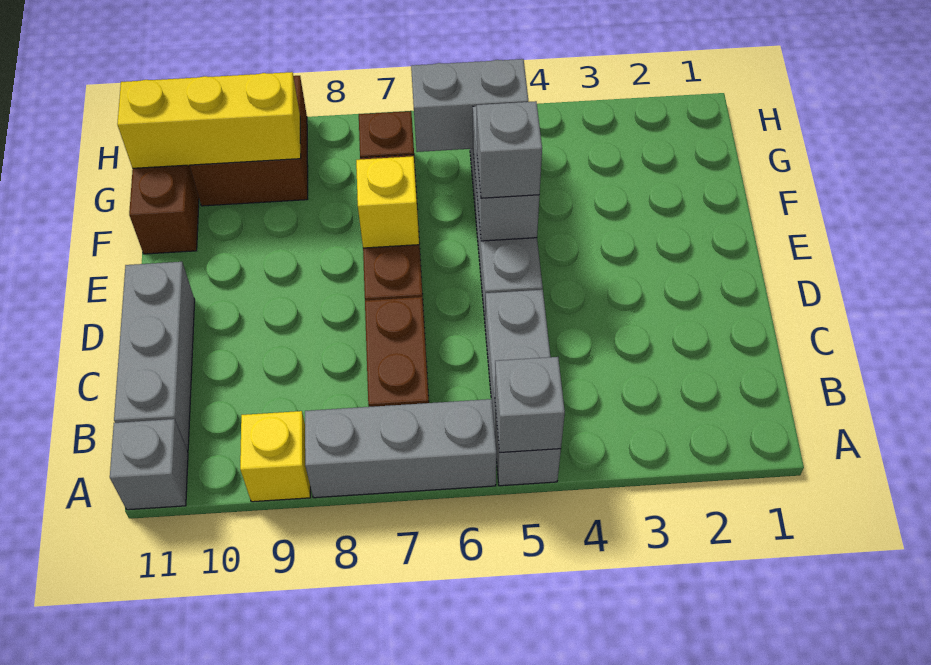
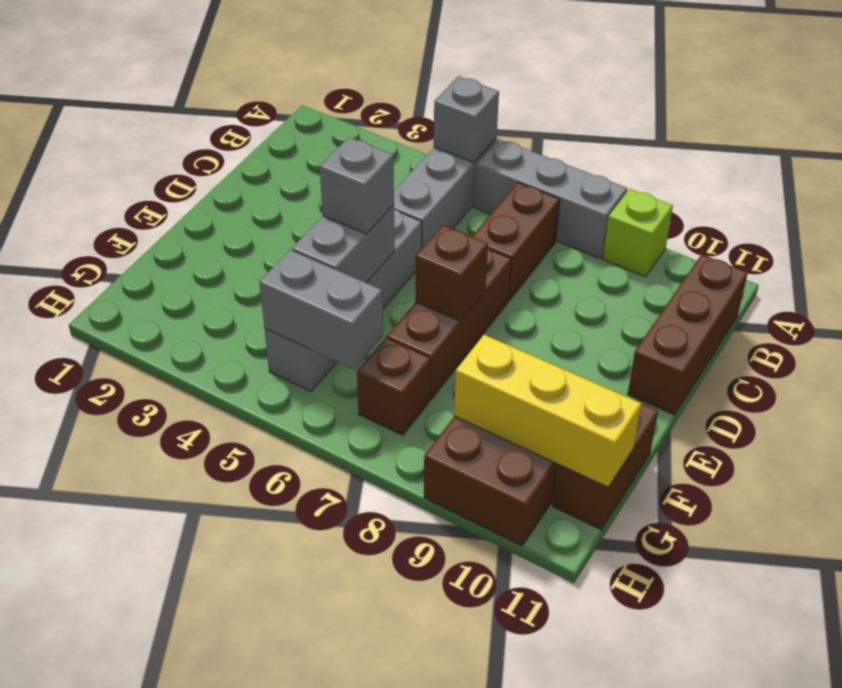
yellow brick A9 level 1 -> lime brick A9 level 1
grey brick A11 level 1 -> none
grey brick B11:D11 level 1 -> brown brick B11:D11 level 1
yellow brick E7 level 2 -> brown brick E7 level 2

